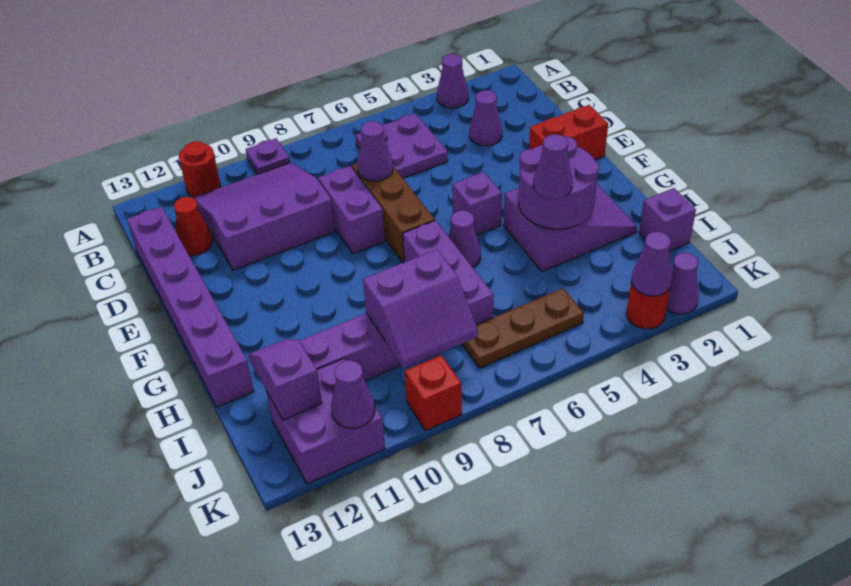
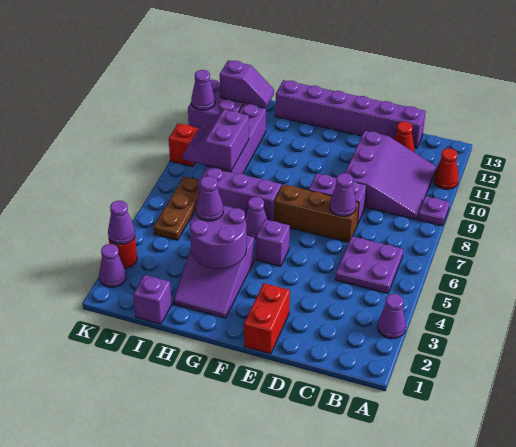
red round brick A11 level 1 -> red cone A11 level 1
purple cone C3 level 1 -> none

